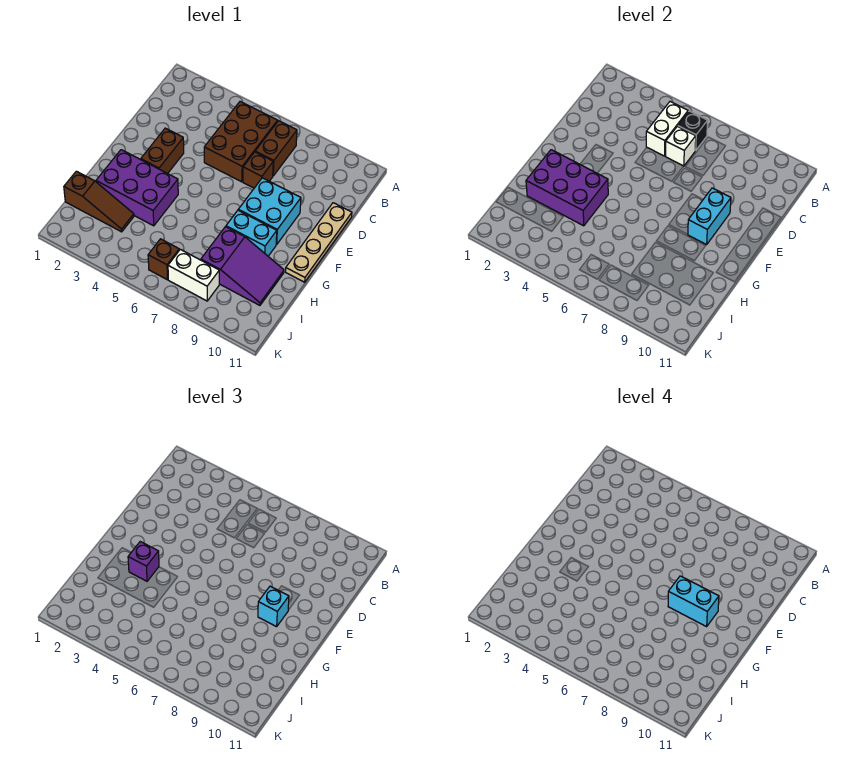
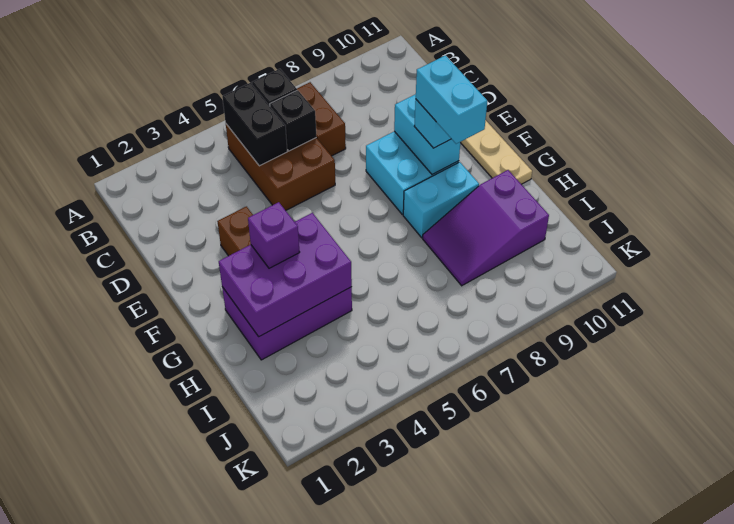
white brick B5:C5 level 2 -> black brick B5:C5 level 2
white brick C6 level 2 -> black brick C6 level 2
brown brick D7 level 1 -> none
cyan brick F8:F9 level 4 -> cyan brick F9:G9 level 4
purple slope H8:I10 level 1 top 8 -> purple slope H8:I10 level 1 top 10
brown slope I1:I3 level 1 top 1 -> none
brown brick J6 level 1 -> none
white brick J7:J8 level 1 -> none

